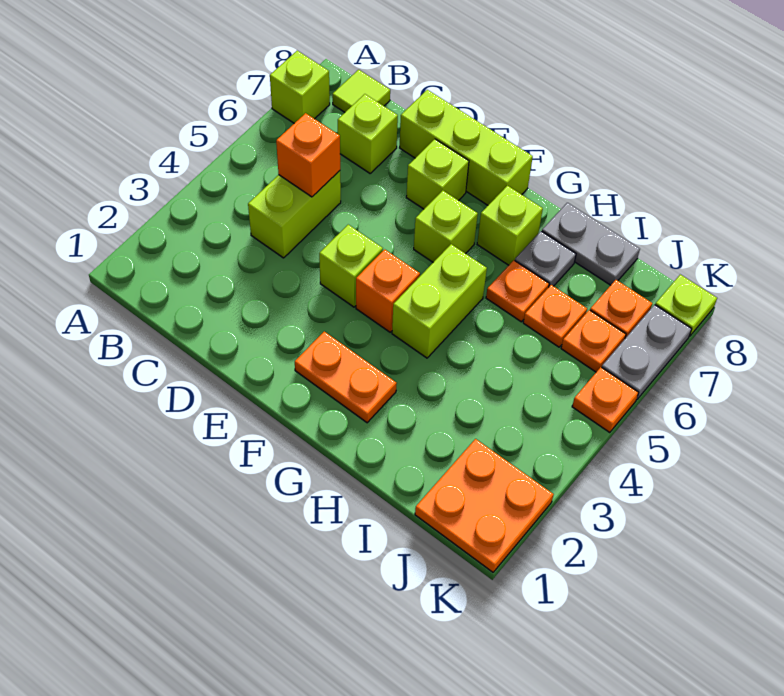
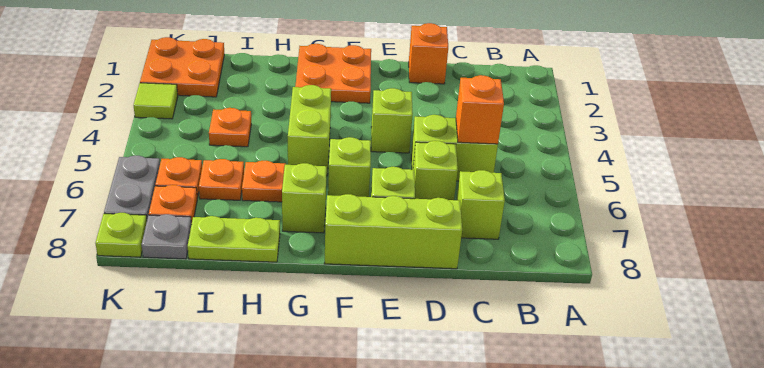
lime brick A7 level 1 -> lime brick D6 level 1
lime tile B8 level 1 -> lime tile K3 level 1
lime brick C4:C5 level 1 -> lime brick C5:D5 level 1
orange plate F2:G2 level 1 -> orange plate F1:G2 level 1
orange brick F4 level 1 -> orange brick D1 level 1
grey plate H7 level 1 -> grey plate J8 level 1
grey plate H8:I8 level 1 -> lime plate H8:I8 level 1
orange plate K5 level 1 -> orange plate I4 level 1

